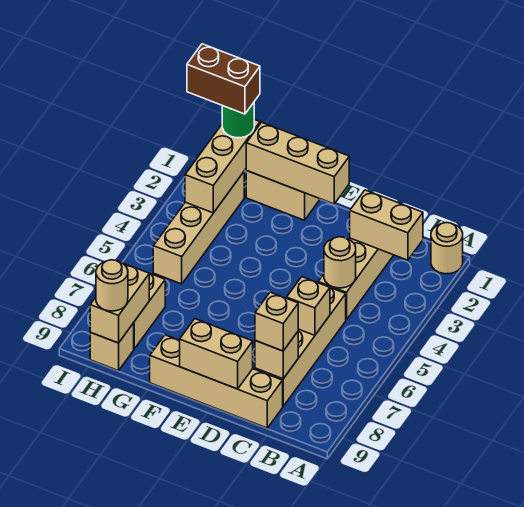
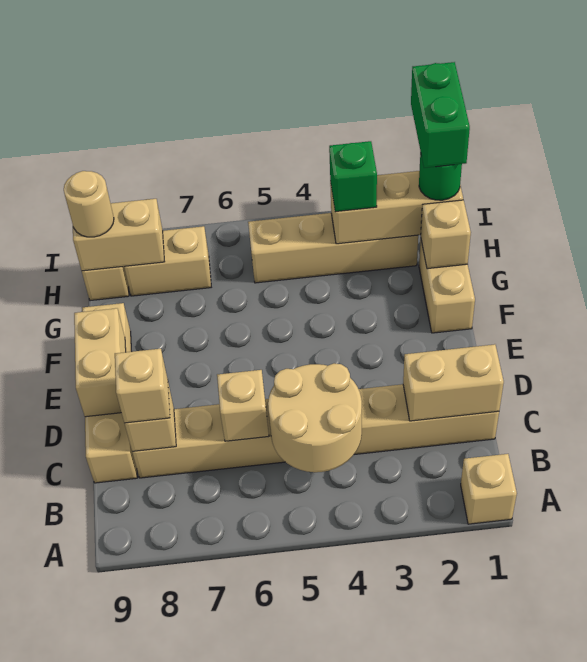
tan round brick A1 level 1 -> tan brick A1 level 1
tan brick B2:C2 level 2 -> tan brick C1:C2 level 2
tan round brick C4 level 2 -> tan round brick B4:C5 level 2
tan brick E1:G1 level 2 -> tan brick G1 level 2
brown brick H1:I1 level 4 -> green brick H1:I1 level 4
none -> green brick H3 level 3

